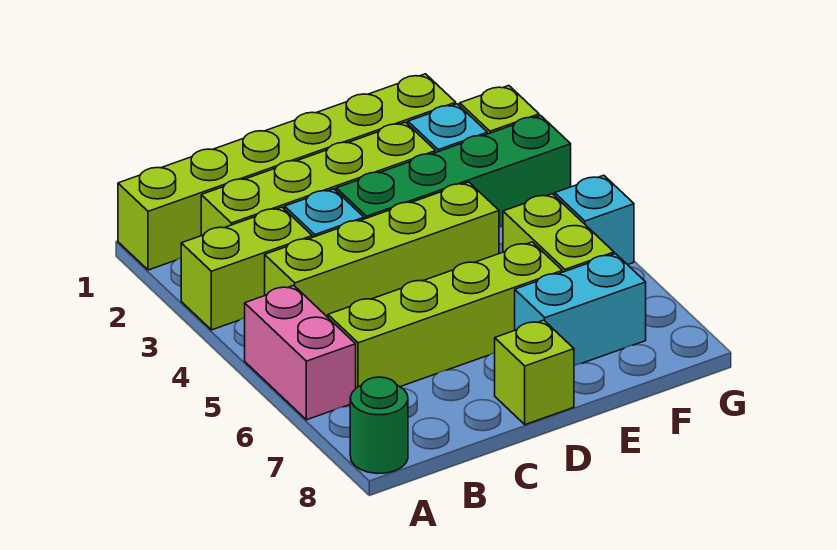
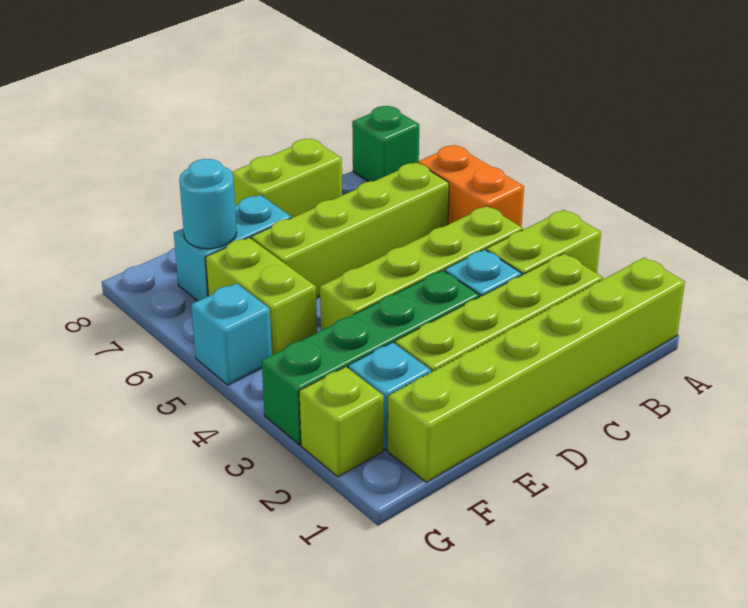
pink brick A5:A6 level 1 -> orange brick A5:A6 level 1
green round brick A8 level 1 -> green brick A8 level 1
lime brick D8 level 1 -> lime brick C8:D8 level 1
none -> cyan round brick F7 level 2

